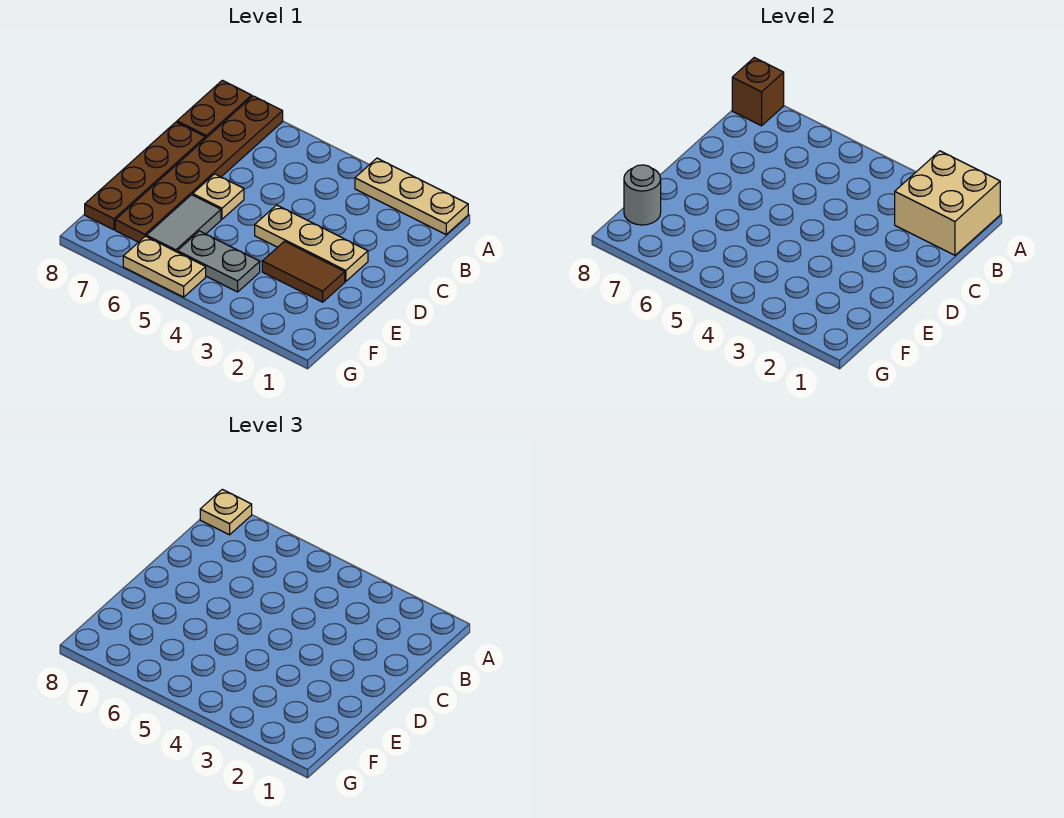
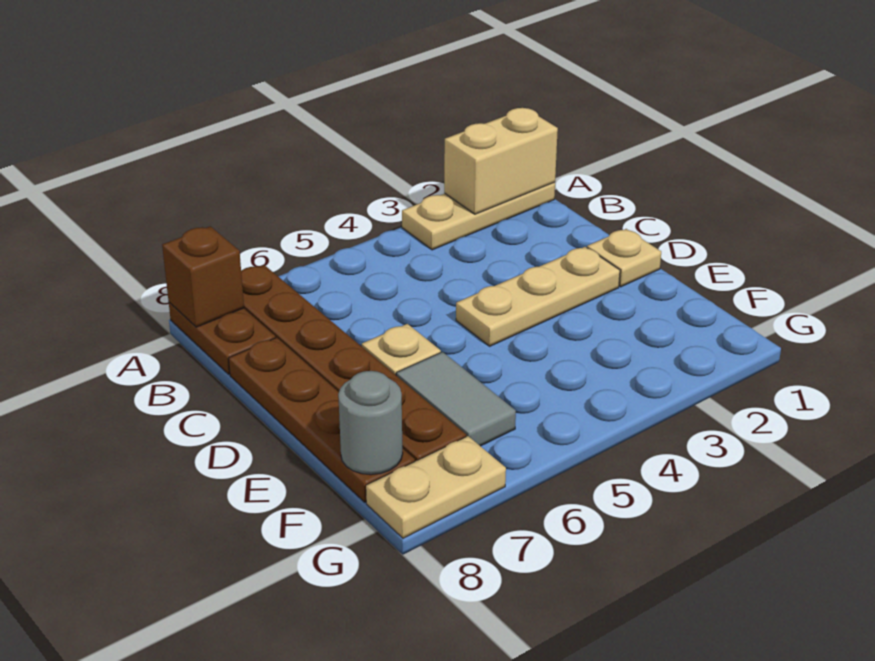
tan brick A1:B2 level 2 -> tan brick A1:A2 level 2
tan plate A8 level 3 -> tan plate D1 level 1
brown tile E2:E3 level 1 -> none
grey plate F4:F5 level 1 -> none
tan plate G5:G6 level 1 -> tan plate G7:G8 level 1

